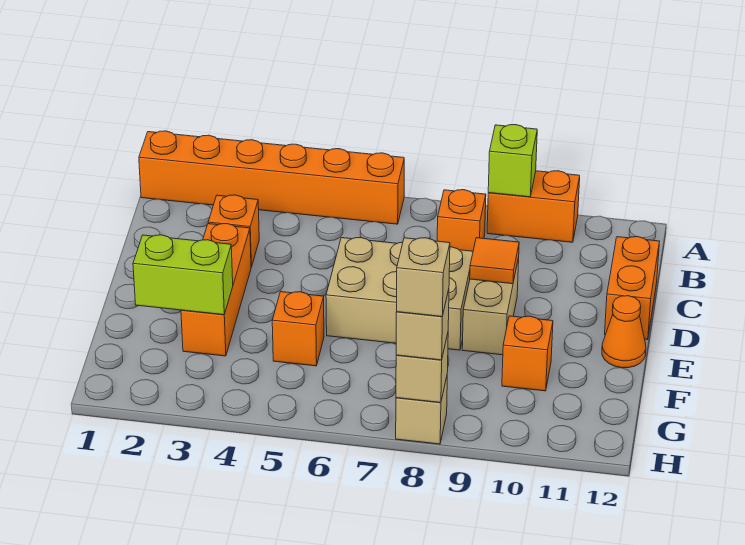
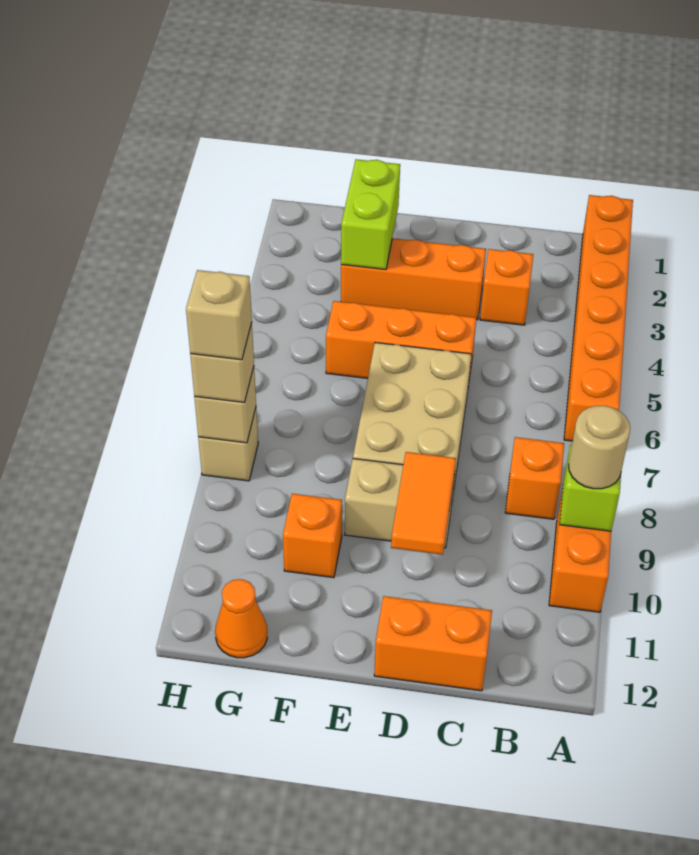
none -> tan round brick A9 level 3
orange tile D9 level 2 -> orange tile D9:D10 level 2
orange cone E12 level 1 -> orange cone G12 level 1
orange brick F5 level 1 -> orange brick D5:F5 level 1

